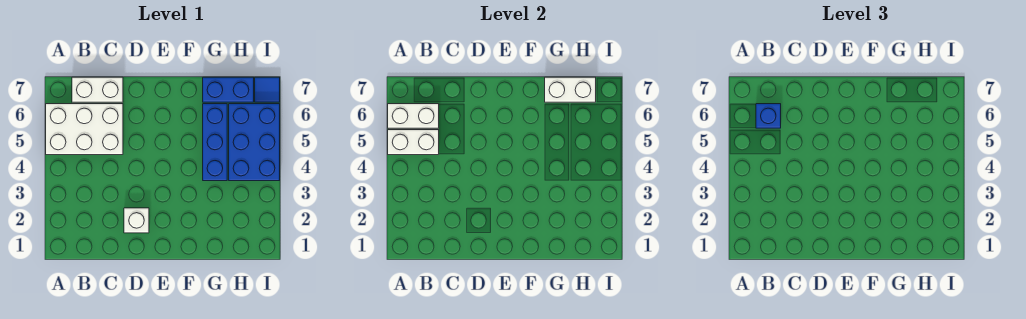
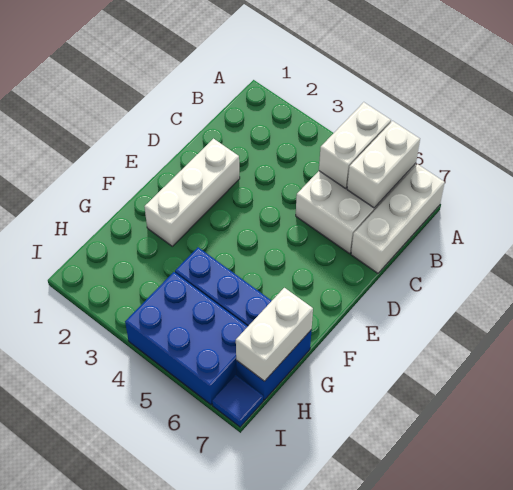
blue brick B6 level 3 -> none
white brick B7:C7 level 1 -> white brick A7:C7 level 1
white brick D2 level 1 -> white brick D2:F2 level 1

